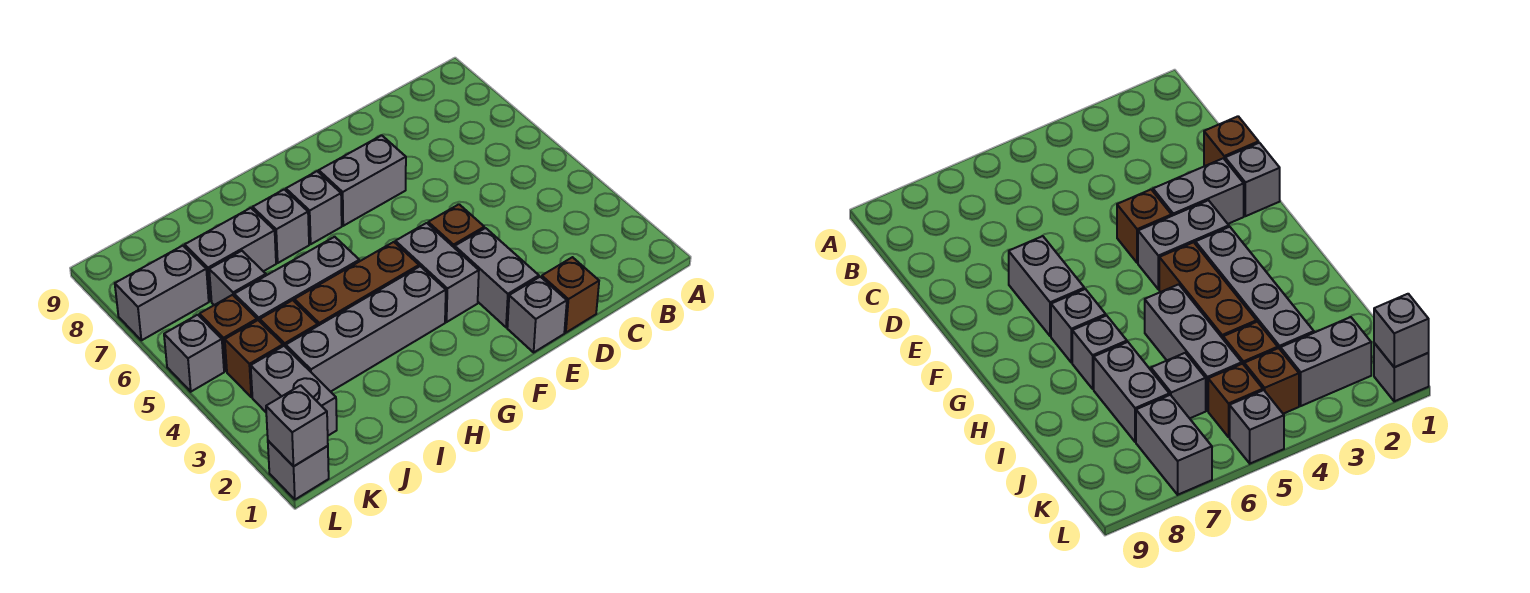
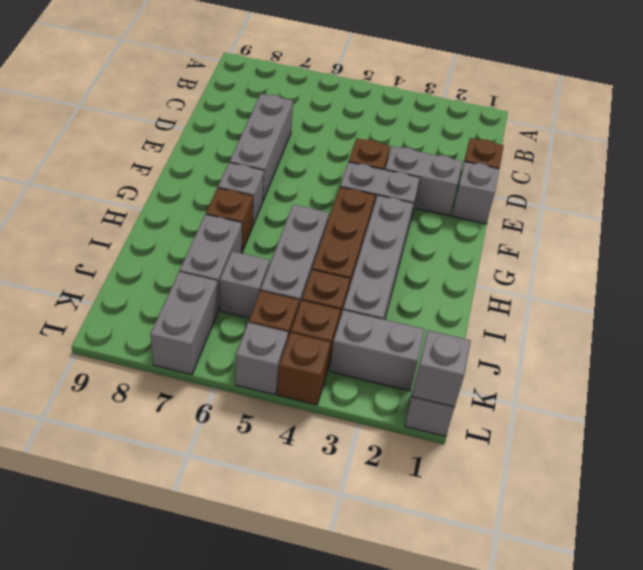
grey brick E7:F7 level 1 -> grey brick D7:F7 level 1
grey brick H7 level 1 -> brown brick H7 level 1
none -> brown brick L4 level 1

